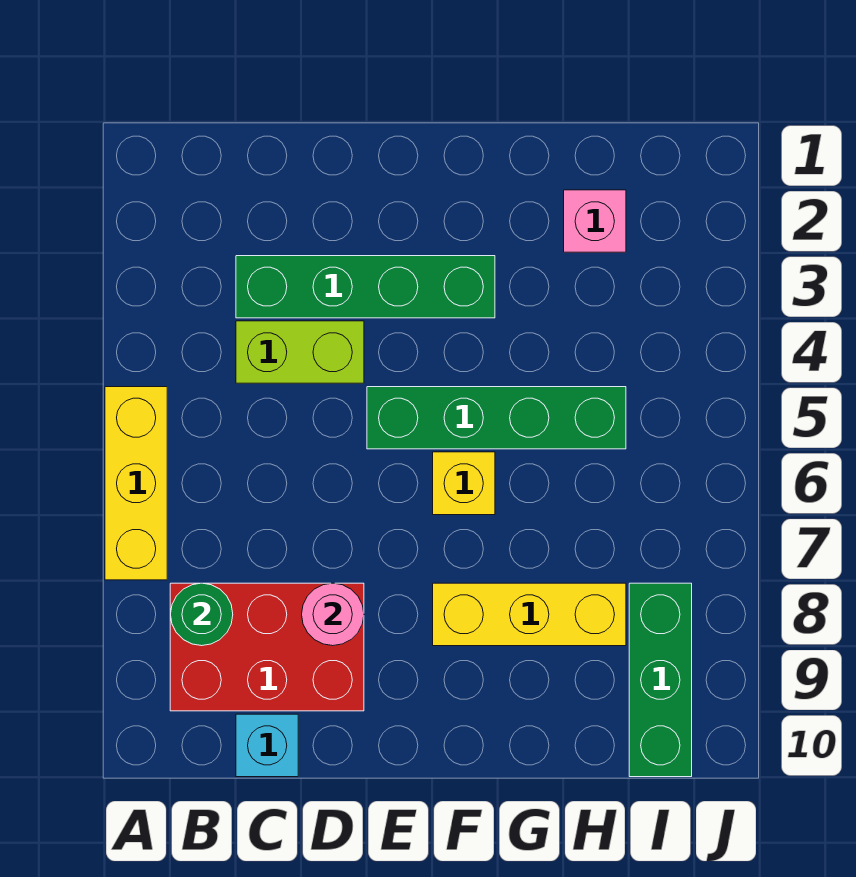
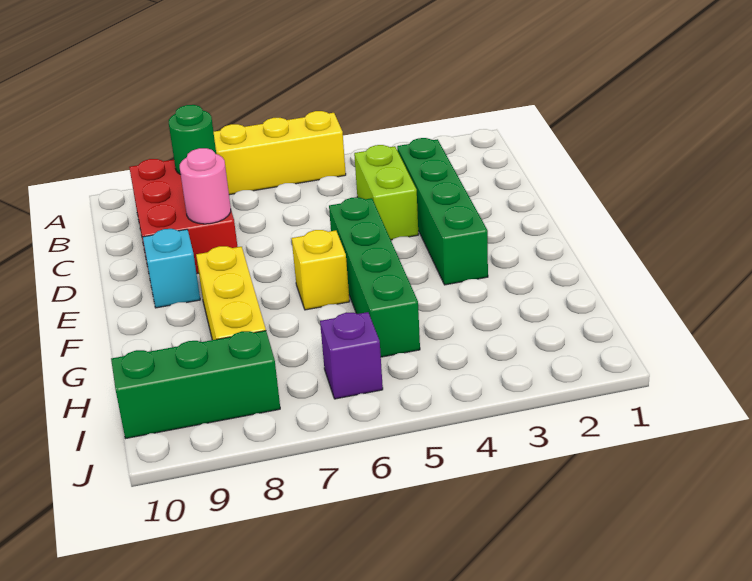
cyan brick C10 level 1 -> cyan brick E9 level 1
pink brick H2 level 1 -> none
none -> purple brick I6 level 1

